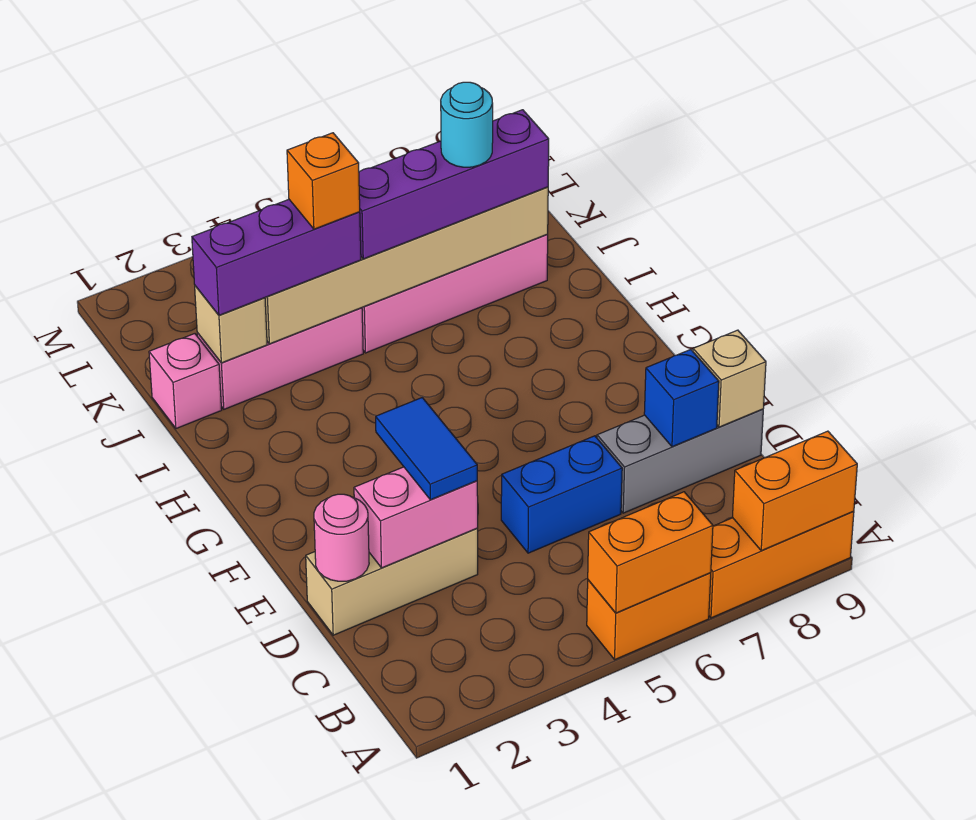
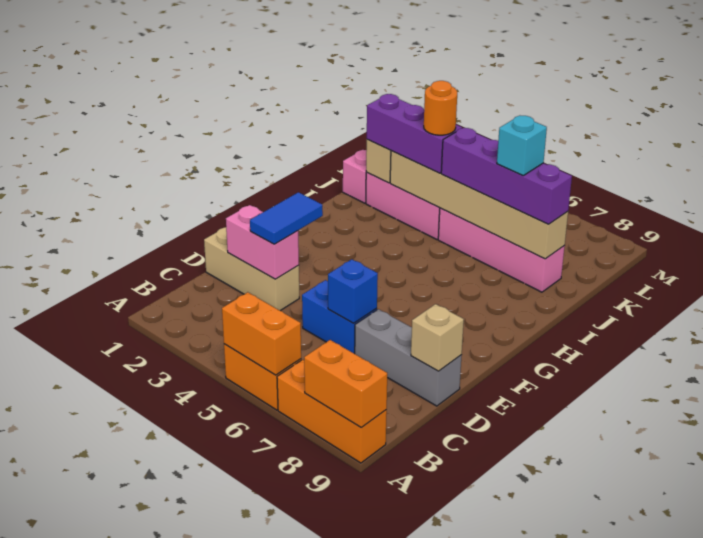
pink round brick D1 level 2 -> none
blue brick D8 level 2 -> blue brick D6 level 2
orange brick J4 level 4 -> orange round brick J4 level 4
cyan round brick J7 level 4 -> cyan brick J7 level 4

